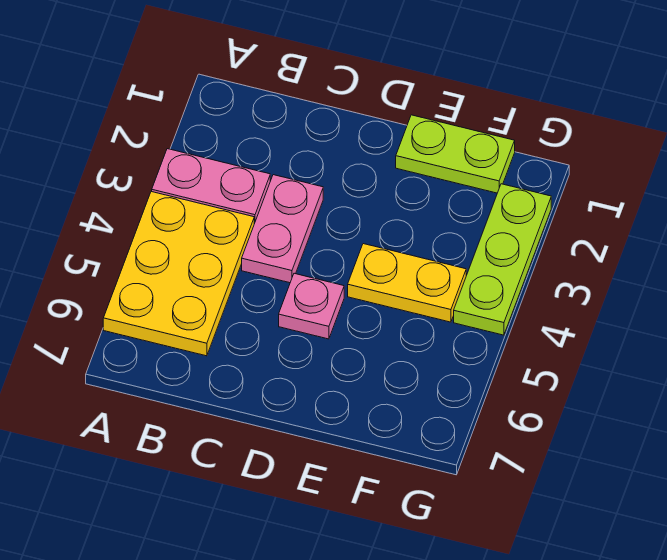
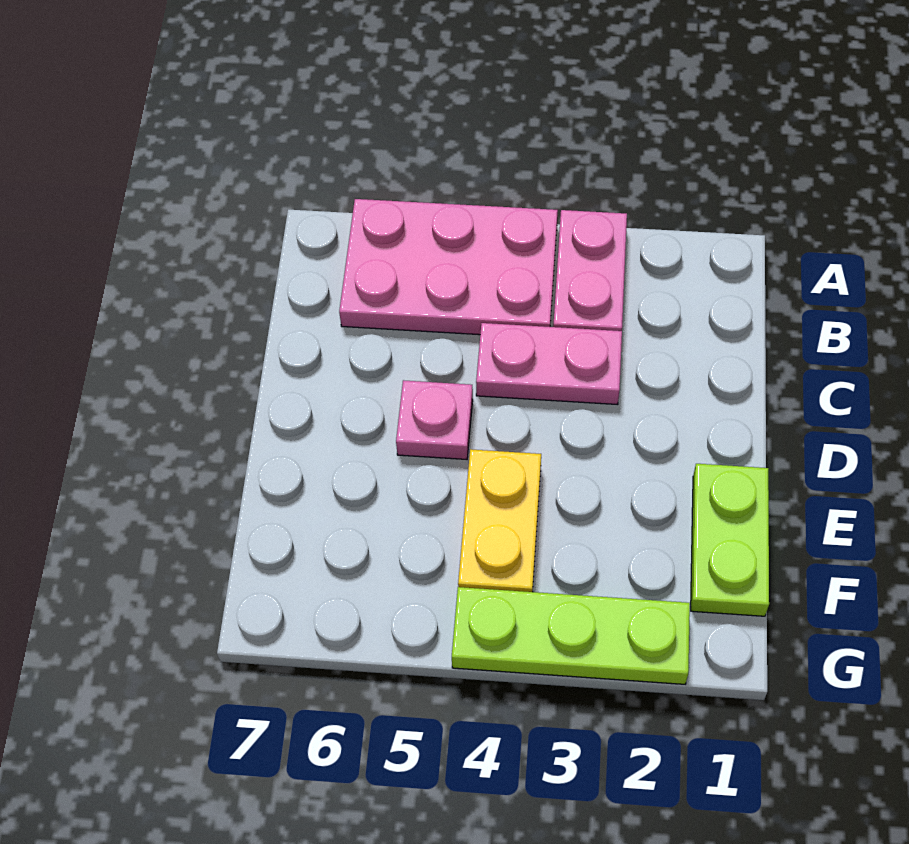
yellow plate A4:B6 level 1 -> pink plate A4:B6 level 1

